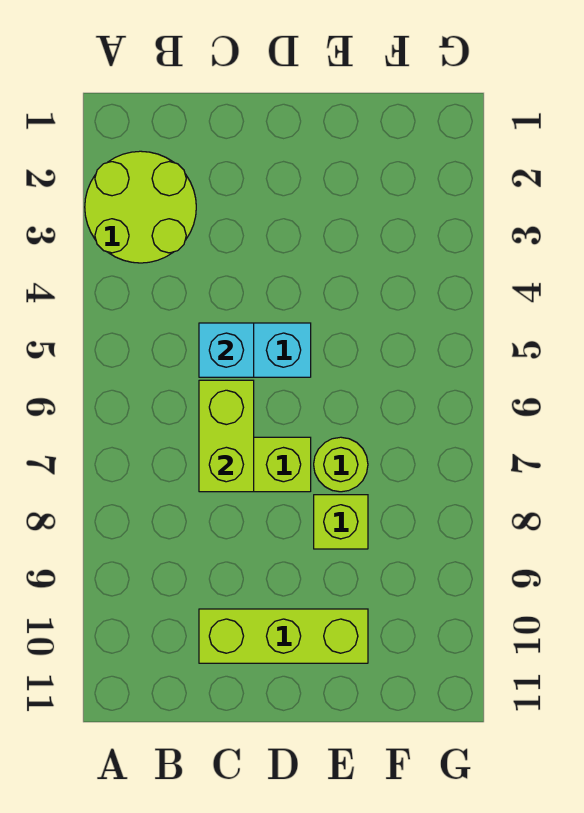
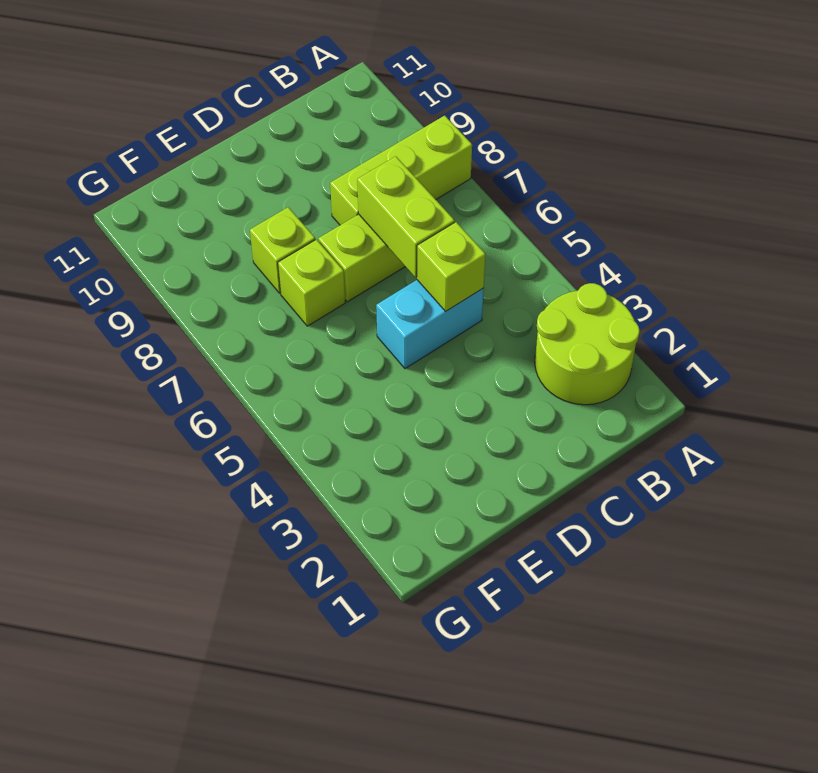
cyan brick C5 level 2 -> lime brick C5 level 2
lime brick C10:E10 level 1 -> lime brick A8:C8 level 1
lime round brick E7 level 1 -> lime brick E7 level 1

